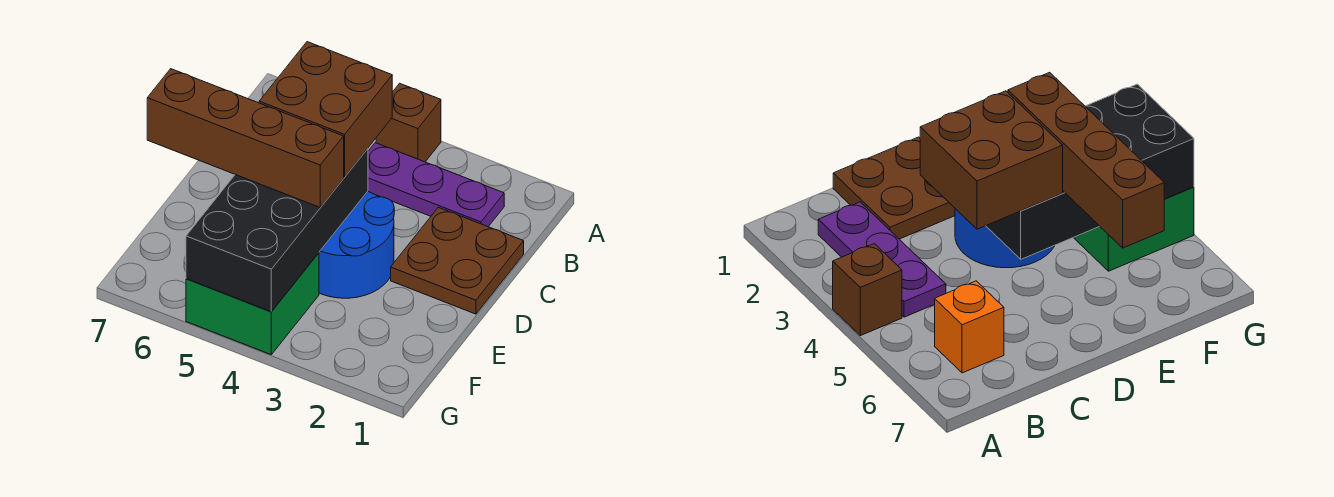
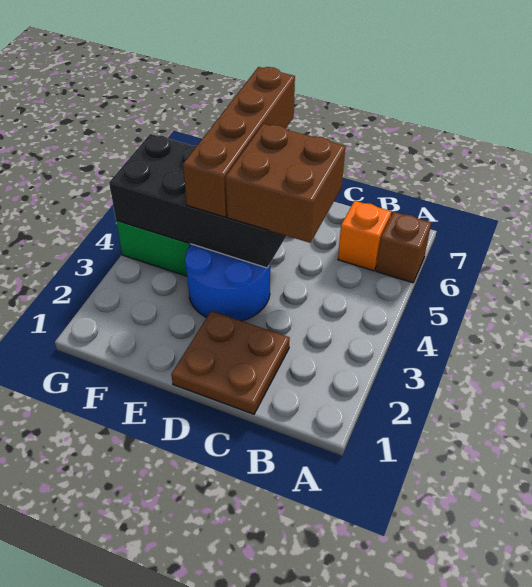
brown brick A4 level 1 -> brown brick A6 level 1
purple plate B2:B4 level 1 -> none

